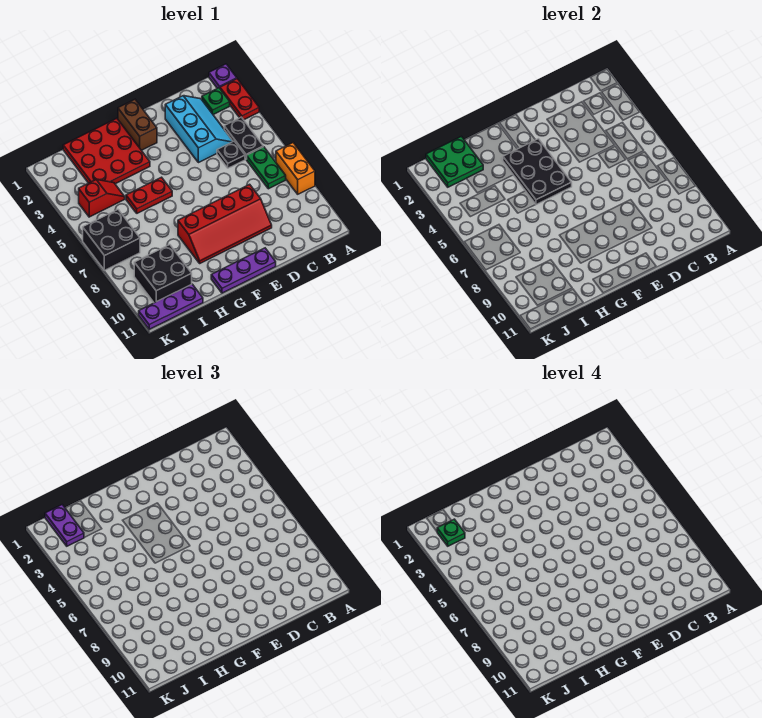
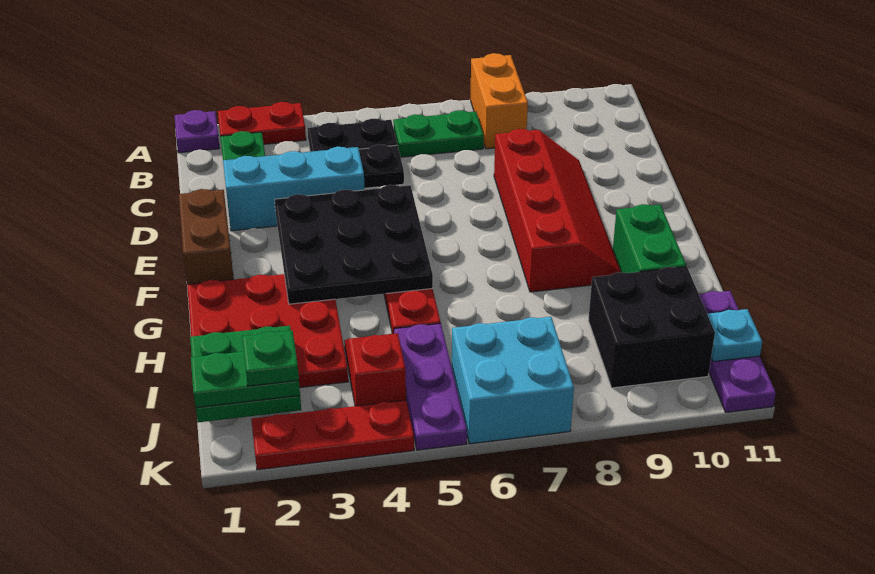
orange brick A7:A8 level 1 -> orange brick A8:B8 level 1
purple plate E11:G11 level 1 -> purple plate I5:K5 level 1
brown brick F1:F2 level 1 -> brown brick E1:F1 level 1
black plate F3:G5 level 2 -> black plate E3:G5 level 2
none -> green brick G10:H10 level 1
purple plate J1:J2 level 3 -> green plate J1:J2 level 3
black brick J6:K7 level 1 -> cyan brick J6:K7 level 1
none -> cyan plate J11 level 2
none -> red plate K2:K4 level 1

